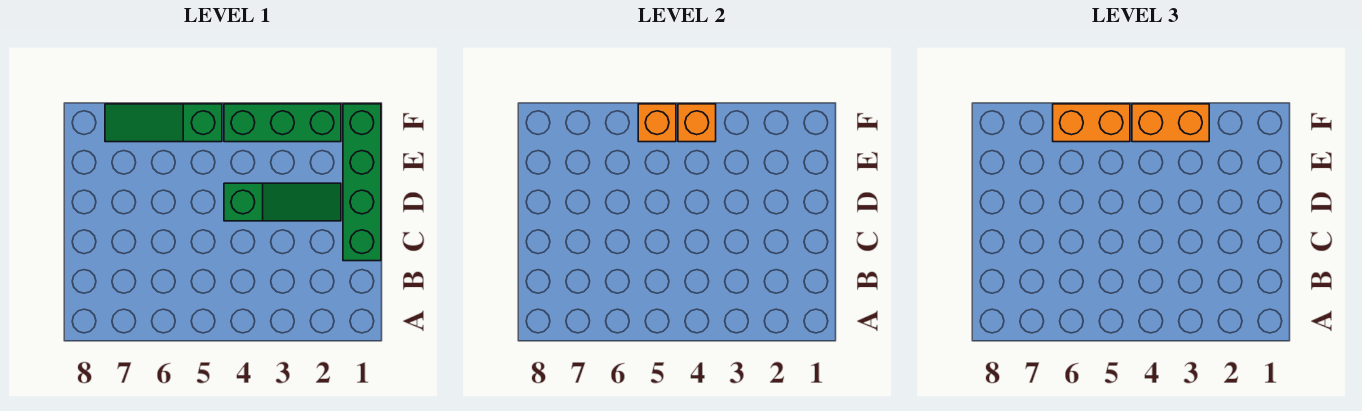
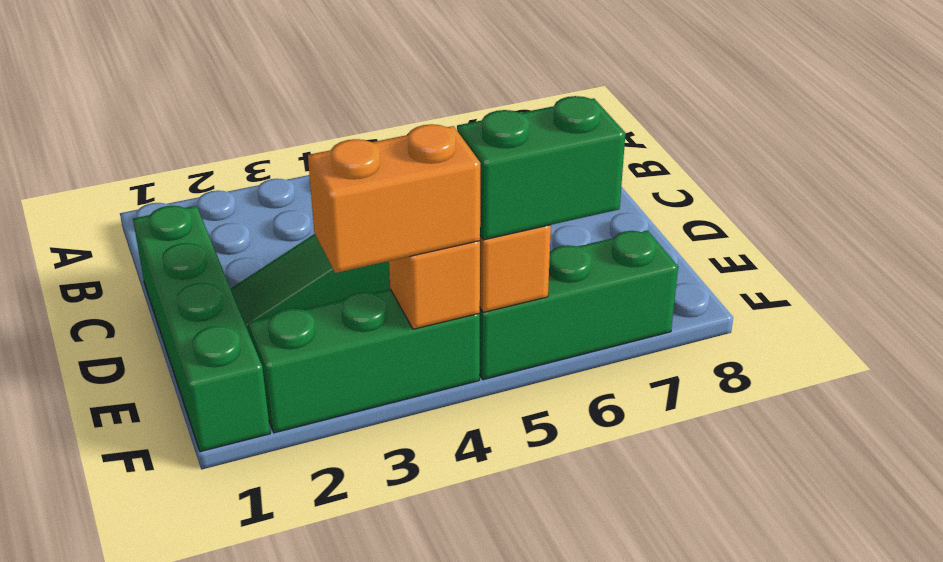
green slope F5:F7 level 1 top 5 -> green brick F5:F7 level 1
orange brick F5:F6 level 3 -> green brick F5:F6 level 3

